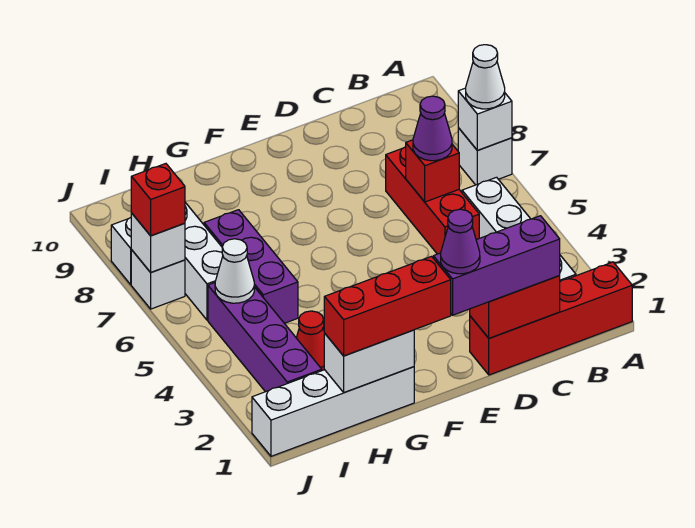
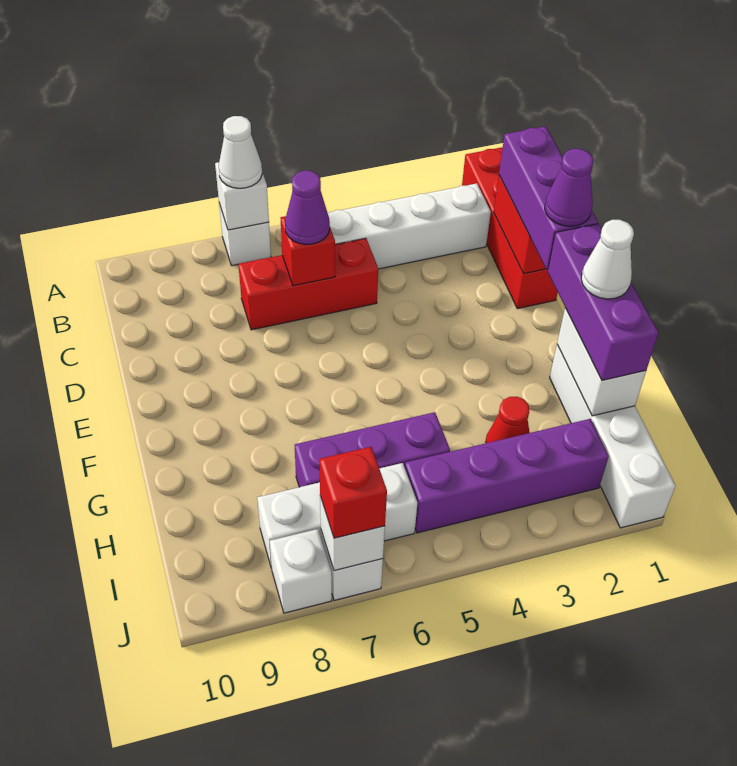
red brick F1:H1 level 3 -> purple brick F1:H1 level 3
white cone I5 level 2 -> white cone G1 level 4

